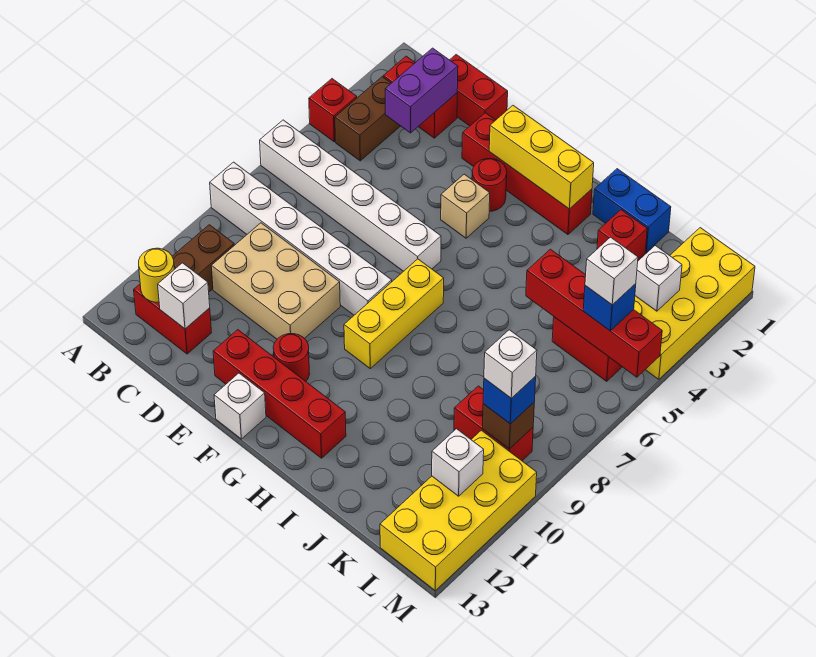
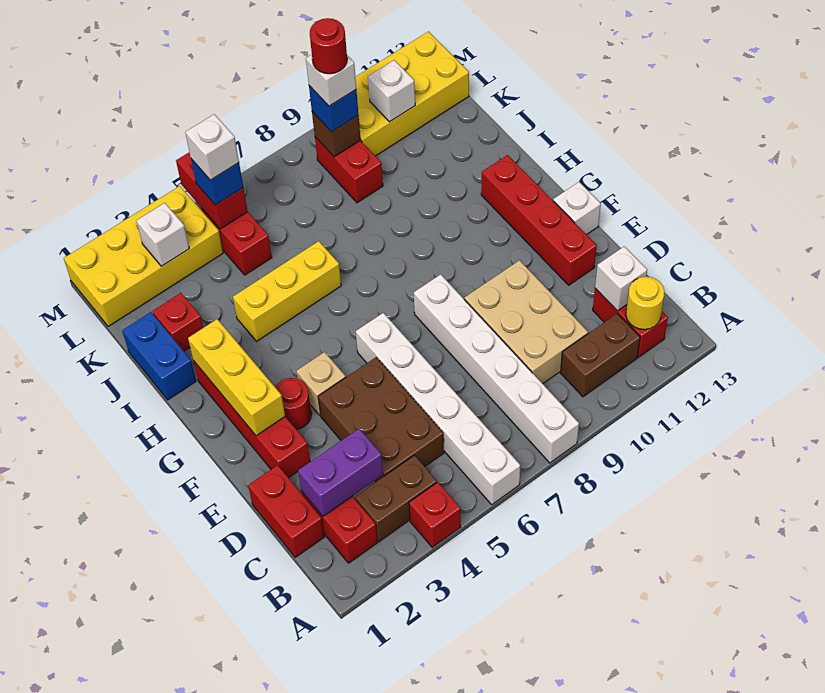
none -> brown brick C4:E5 level 1
red round brick F11 level 1 -> red round brick L9 level 5
yellow brick G7:G9 level 1 -> yellow brick I4:I6 level 1
red brick J5:M5 level 2 -> red brick L5:M5 level 2

